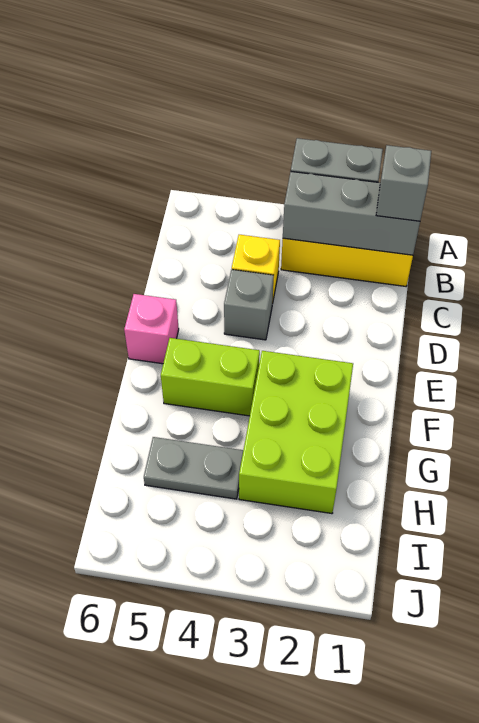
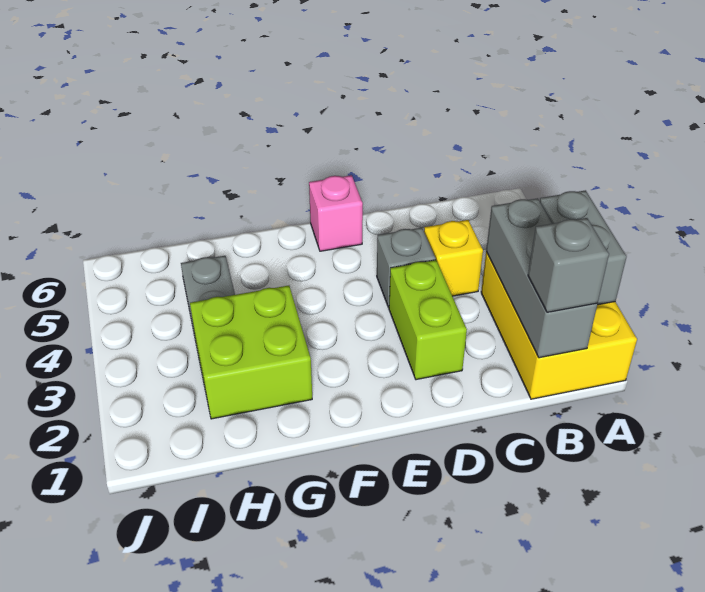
lime brick F2:H3 level 1 -> lime brick G2:H3 level 1
lime brick F4:F5 level 1 -> lime brick D2:D3 level 1

